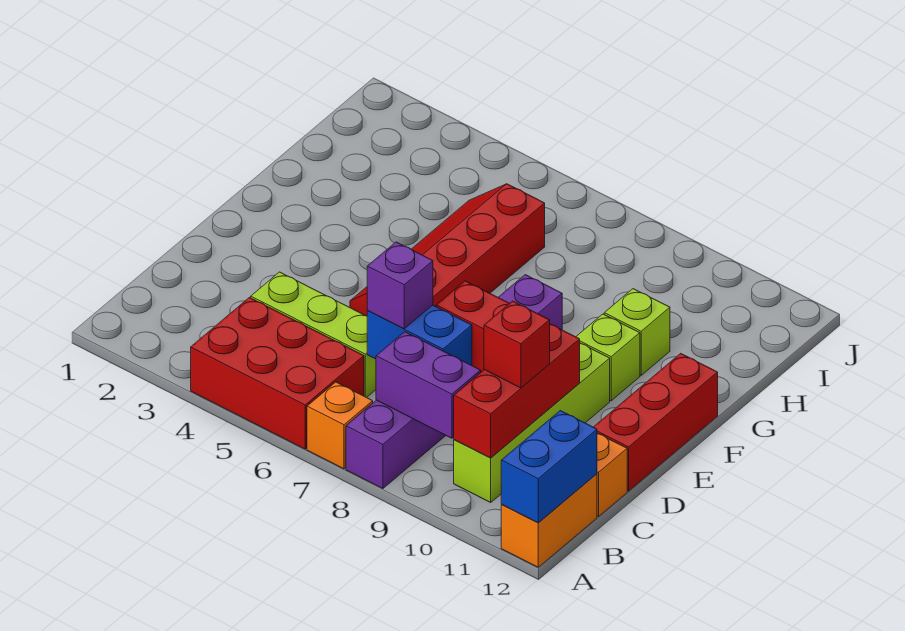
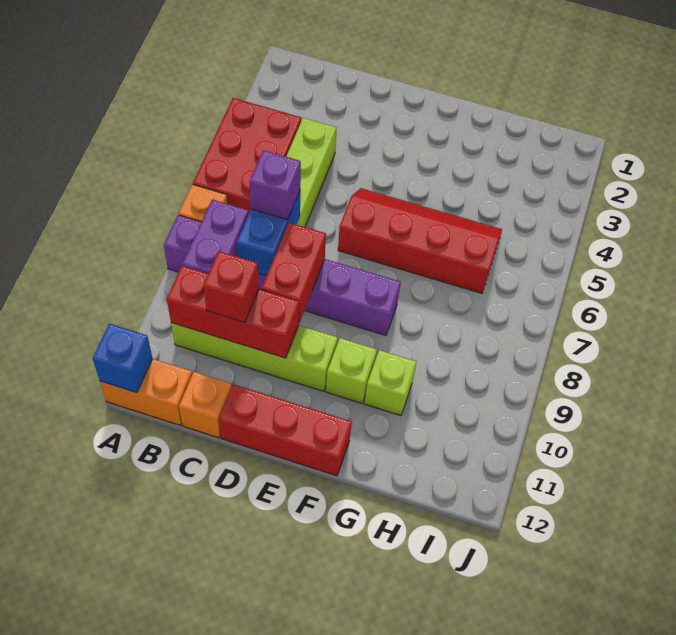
blue brick A12:B12 level 2 -> blue brick A12 level 2

